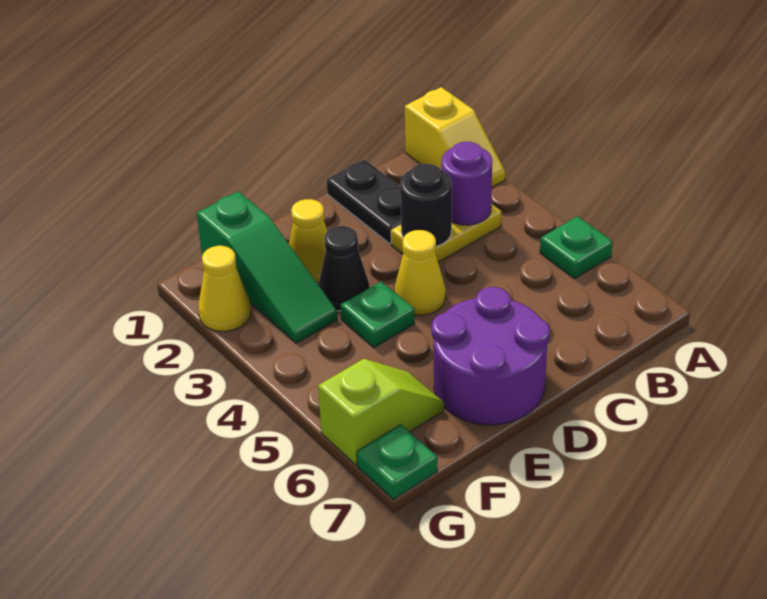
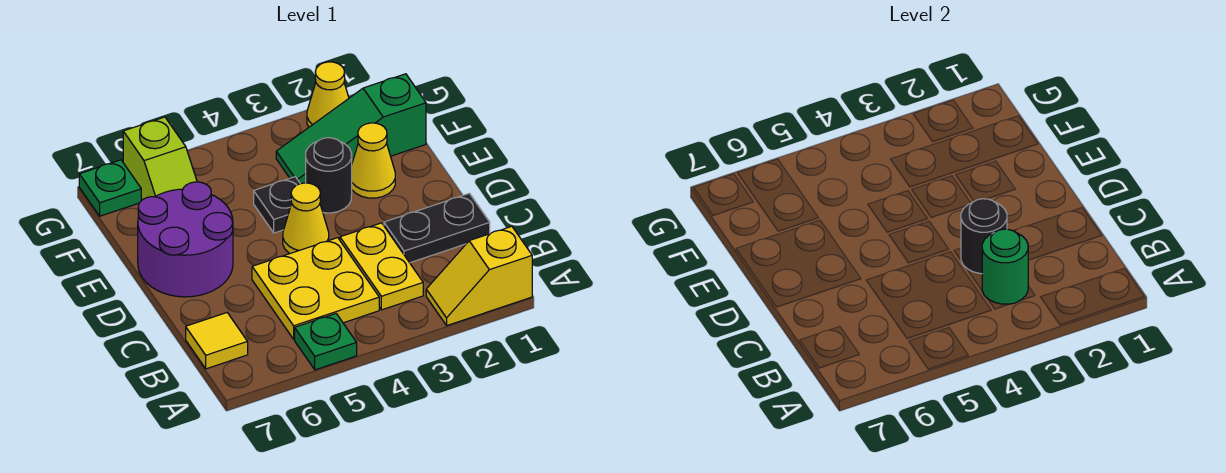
purple round brick B3 level 2 -> green round brick B3 level 2
none -> yellow plate B4:C5 level 1
none -> yellow tile B7 level 1
black cone E3 level 1 -> black round brick E3 level 1
green plate E4 level 1 -> black plate E4 level 1

